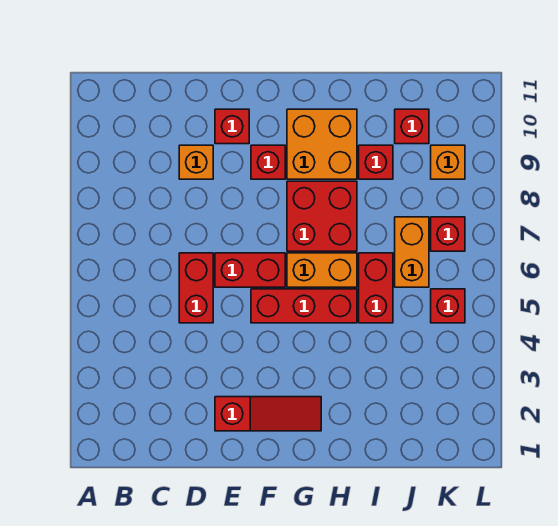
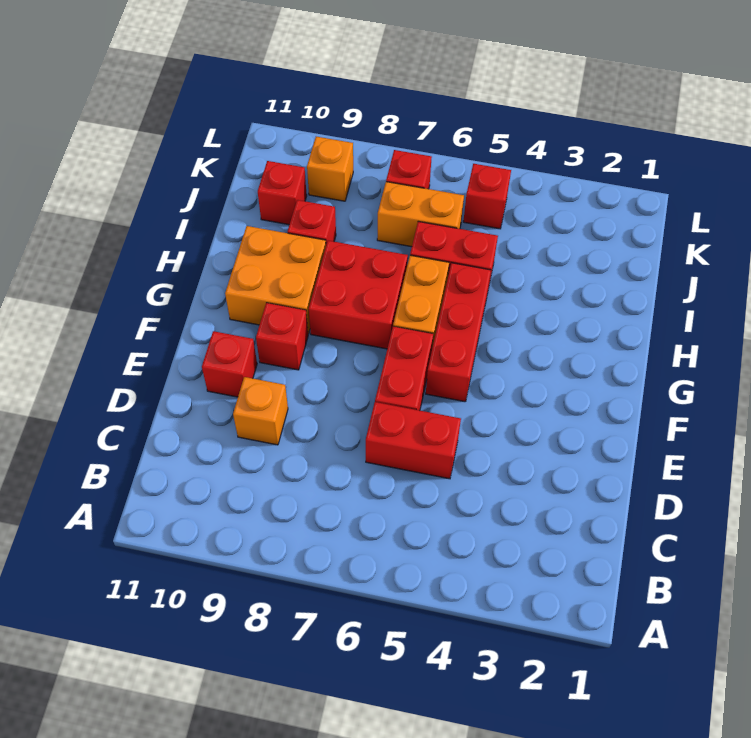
red slope E2:G2 level 1 top E -> none

